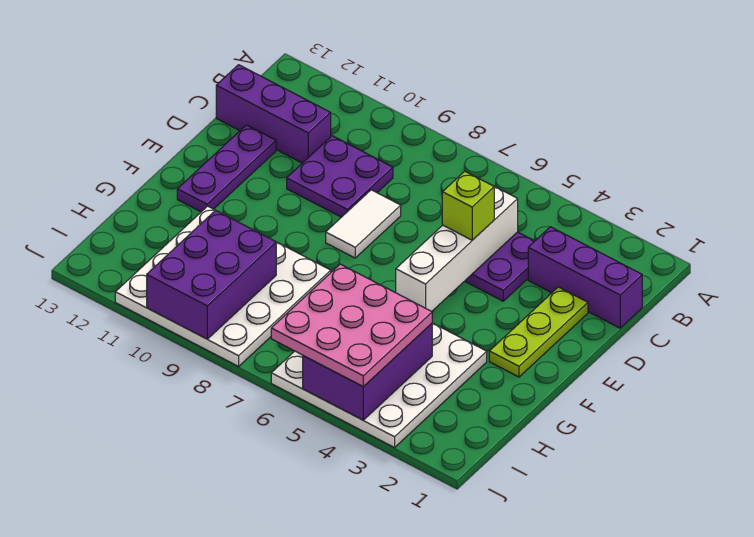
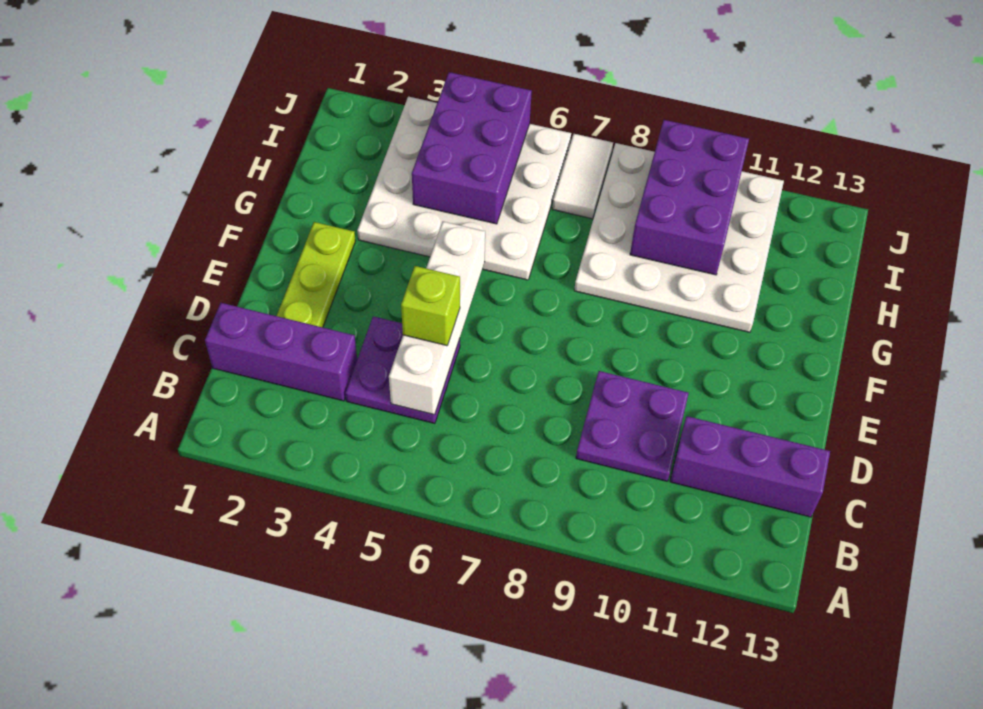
white tile D8:E8 level 1 -> white tile I7:J7 level 1
purple plate D12:F12 level 1 -> none
pink plate H4:J6 level 3 -> none

